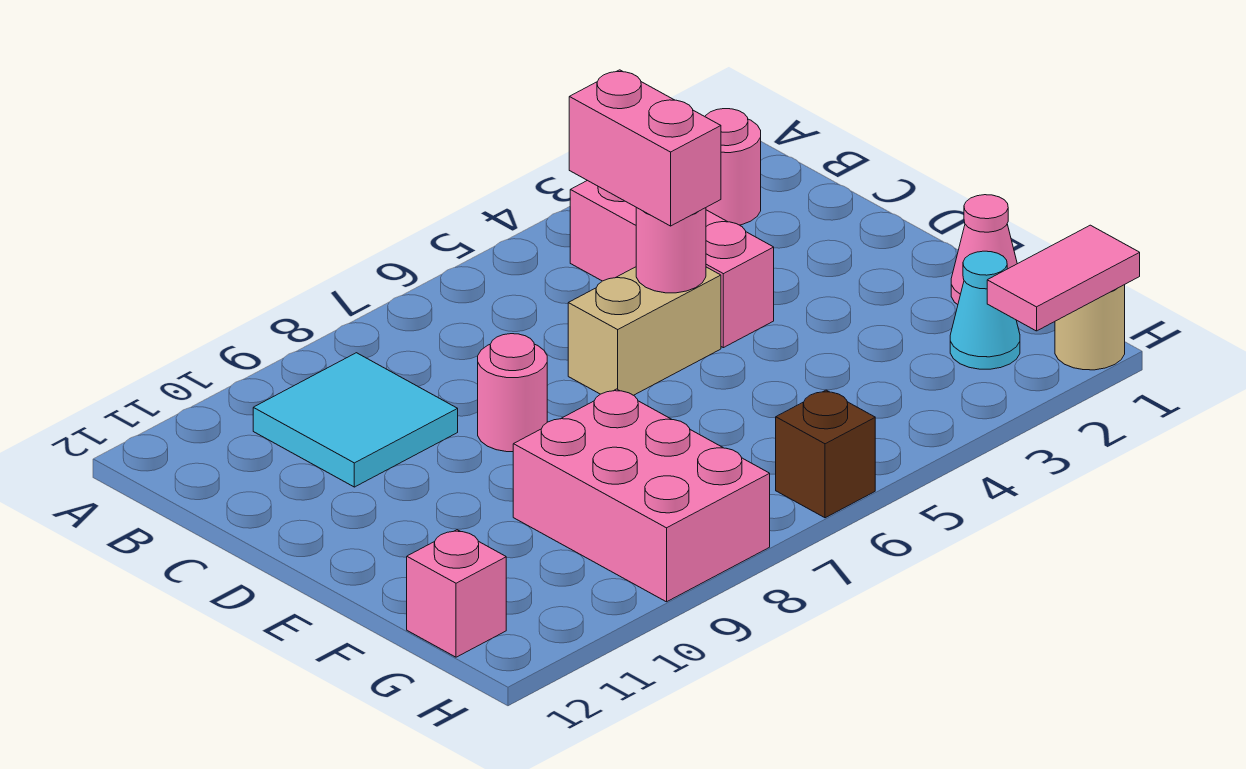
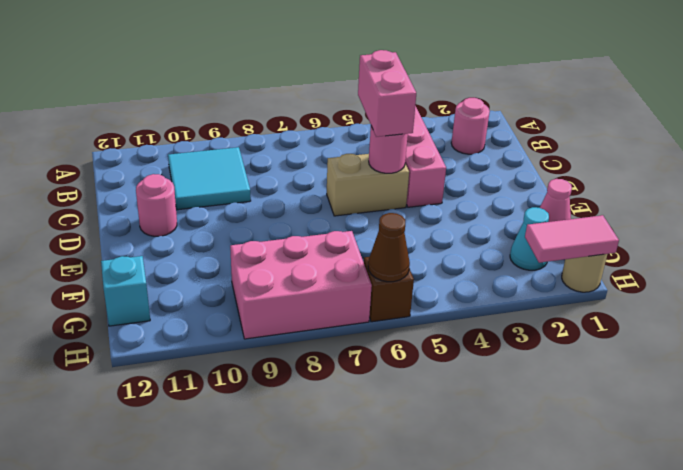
pink round brick D8 level 1 -> pink round brick D11 level 1
pink brick F8:H9 level 1 -> pink brick G7:H9 level 1
pink brick G12 level 1 -> cyan brick G12 level 1
none -> brown cone H6 level 2

